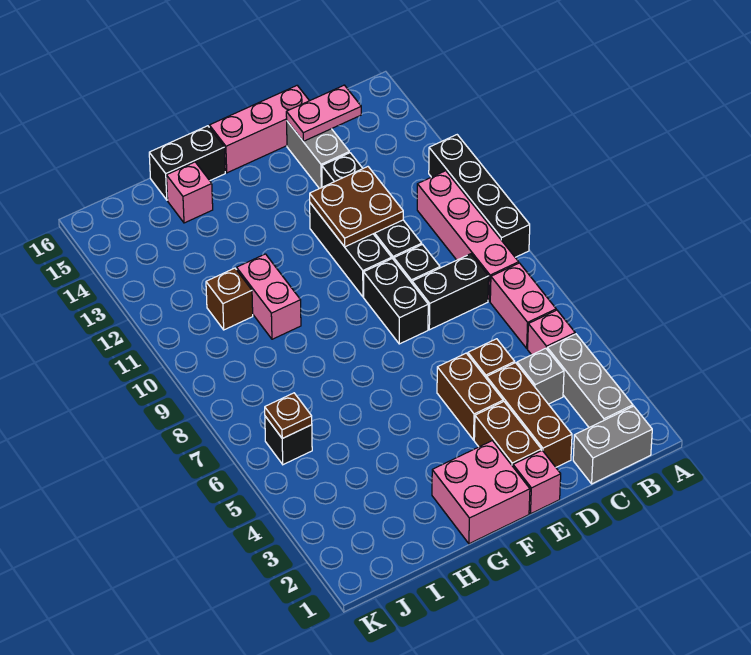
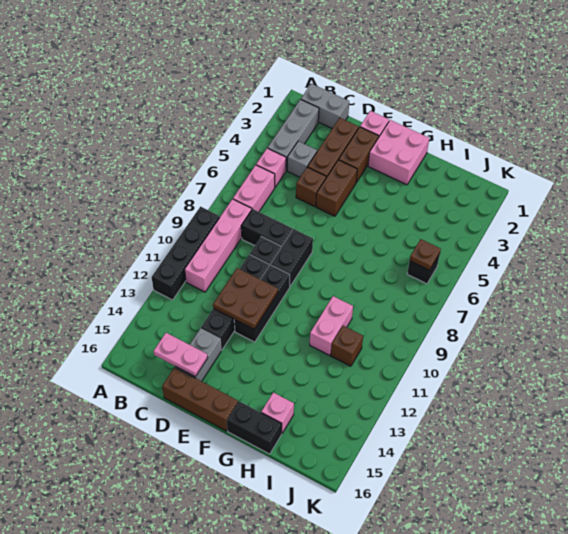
pink brick D16:F16 level 1 -> brown brick D16:F16 level 1

